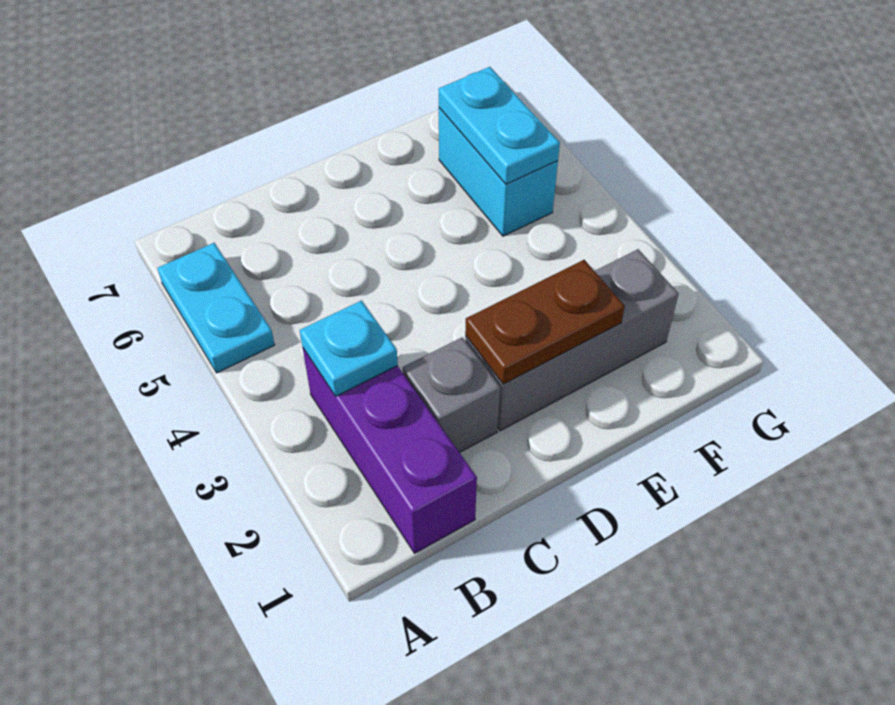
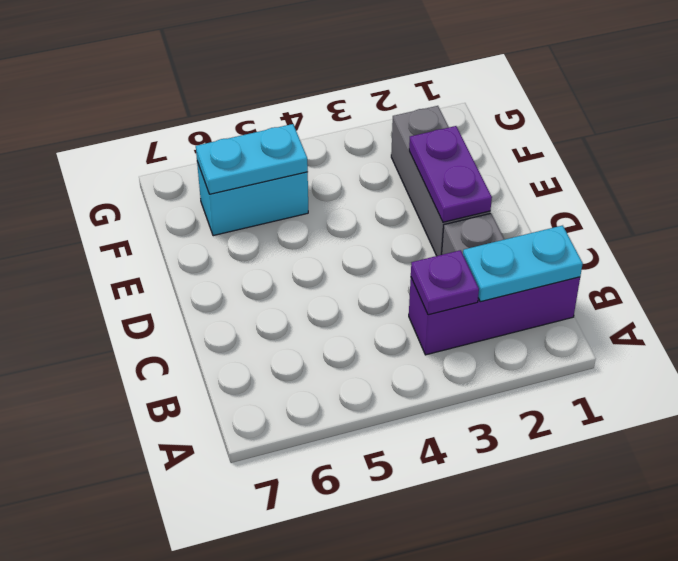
cyan plate A5:A6 level 1 -> cyan plate B1:B2 level 2
cyan plate B3 level 2 -> purple plate B3 level 2
brown plate D2:E2 level 2 -> purple plate D2:E2 level 2

